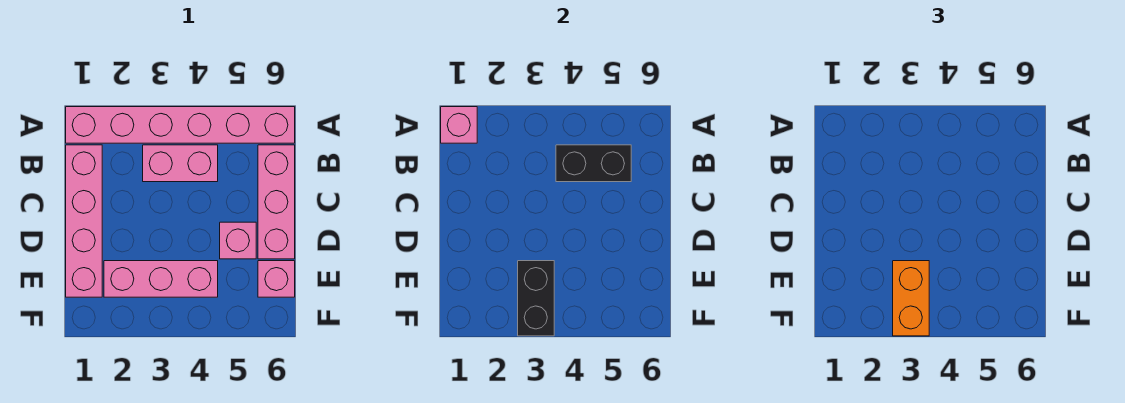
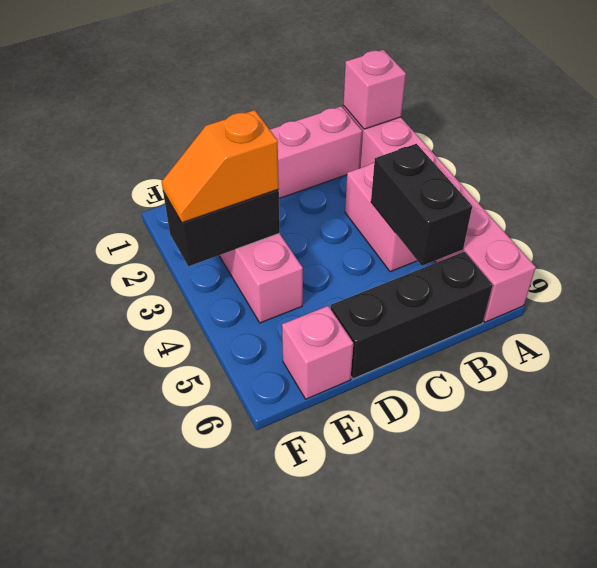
pink brick B6:D6 level 1 -> black brick B6:D6 level 1
pink brick D5 level 1 -> none
orange brick E3:F3 level 3 -> orange slope E3:F3 level 3 top E

